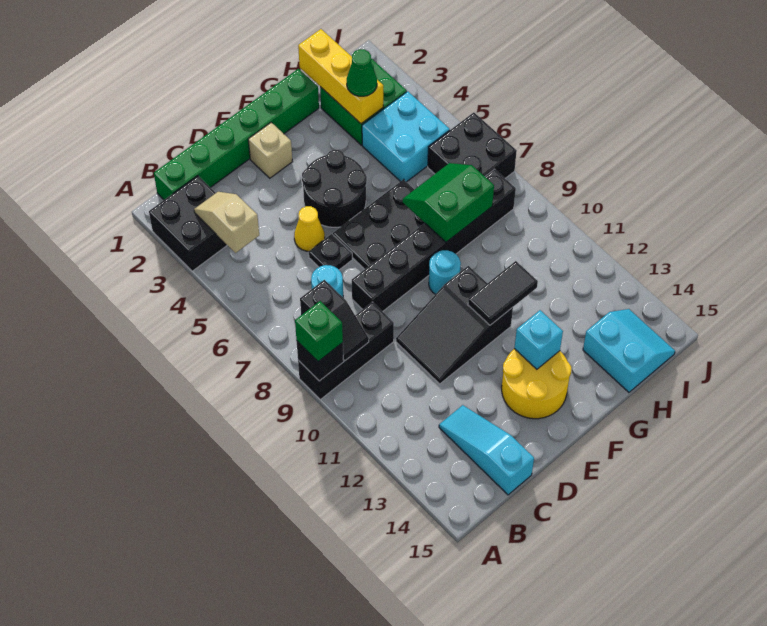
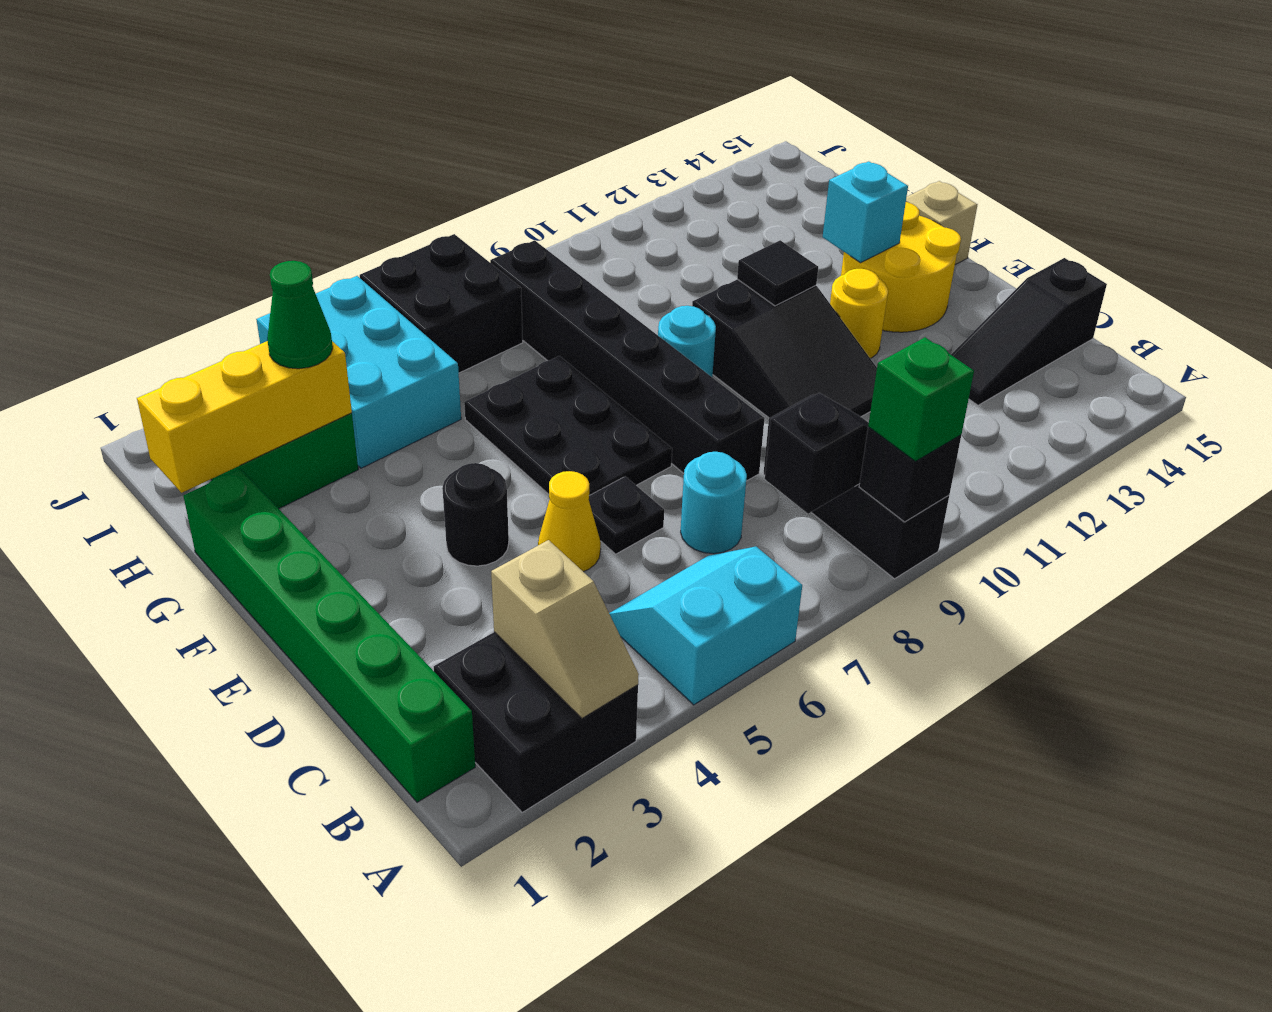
tan slope B3:B4 level 2 top 4 -> tan slope A3:B3 level 2 top B
cyan slope C13:C15 level 1 top 15 -> black slope C13:C15 level 1 top 15
tan brick E2 level 1 -> tan brick F15 level 1
black round brick E4:F5 level 1 -> black round brick E4 level 1
none -> yellow round brick E12 level 1
black tile F11:G11 level 2 -> black tile F11 level 2
green slope G7:H8 level 2 top 8 -> none
cyan brick H4:I5 level 1 -> cyan brick H4:J5 level 1
cyan slope H14:I15 level 1 top H -> cyan slope A5:B6 level 1 top A

